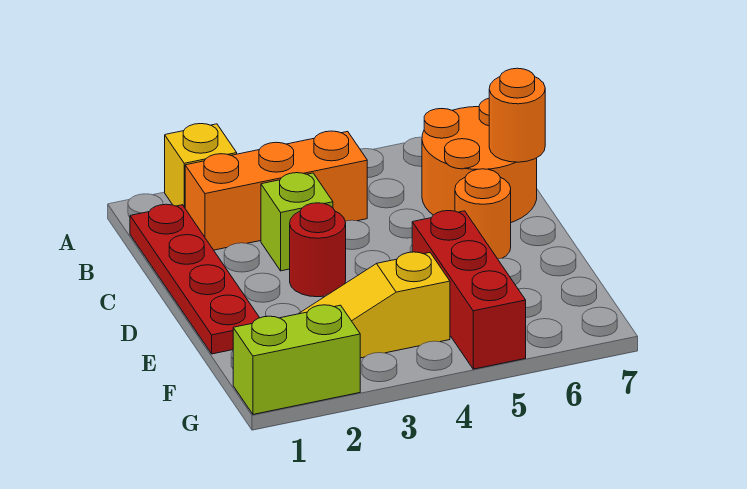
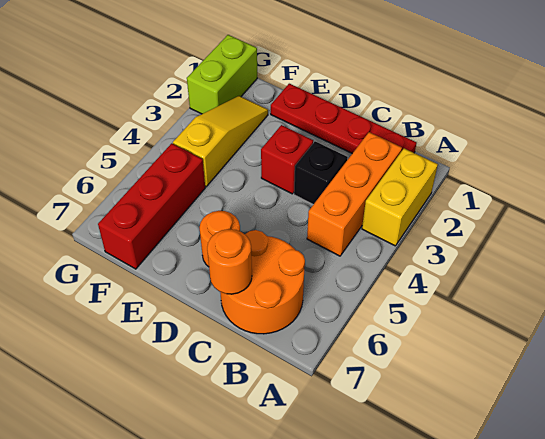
yellow brick A2 level 1 -> yellow brick A2:A3 level 1
lime brick C3 level 1 -> black brick C3 level 1
red round brick D3 level 1 -> red brick D3 level 1
red brick E5:G5 level 1 -> red brick F5:F7 level 1

